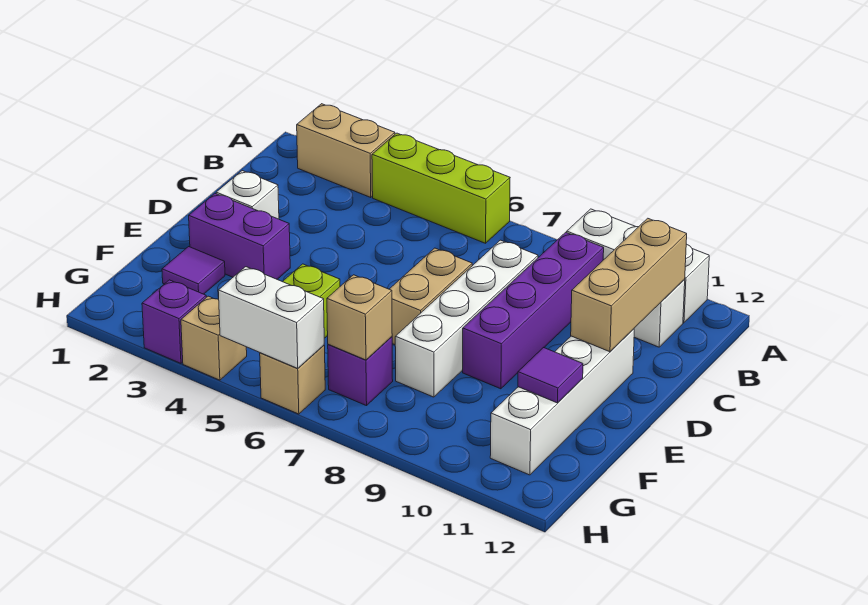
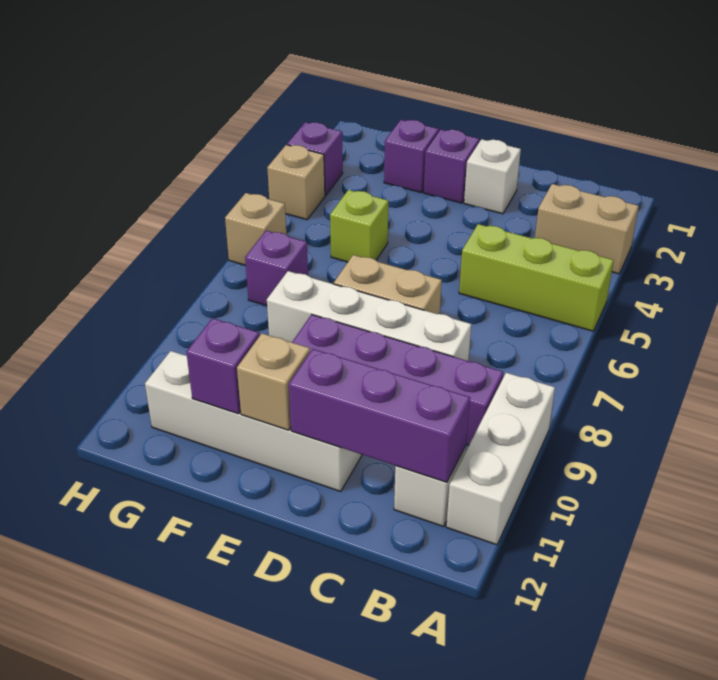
tan brick A2:A3 level 1 -> tan brick A3:B3 level 1
lime brick A4:A6 level 1 -> lime brick A5:C5 level 1
tan brick B11:D11 level 2 -> purple brick B11:D11 level 2
purple brick E2:E3 level 1 -> purple brick E2 level 1
purple tile F2 level 1 -> purple brick F2 level 1
purple tile F11 level 2 -> purple brick F11 level 2
tan brick G7 level 2 -> tan brick E11 level 2
white brick H5:H6 level 2 -> none

